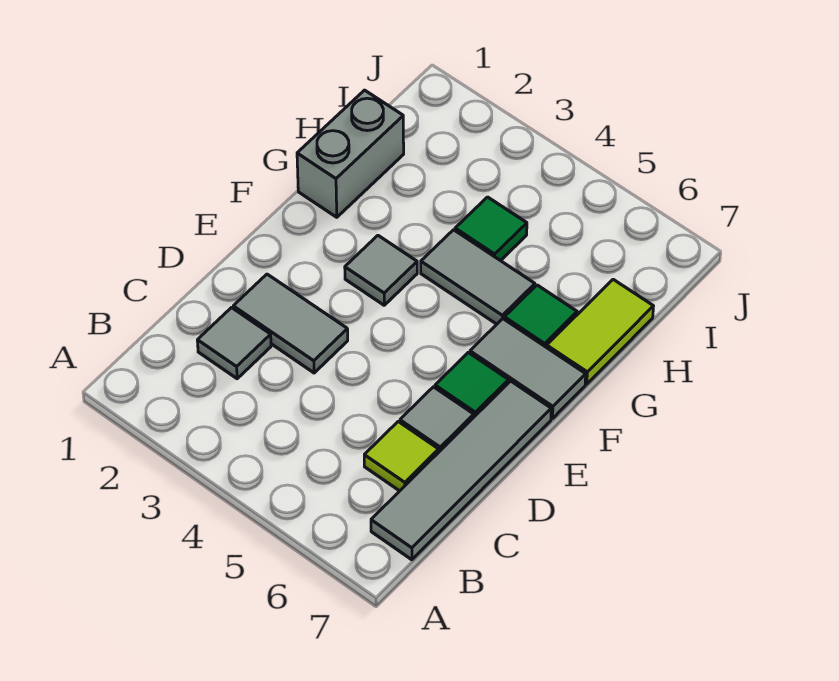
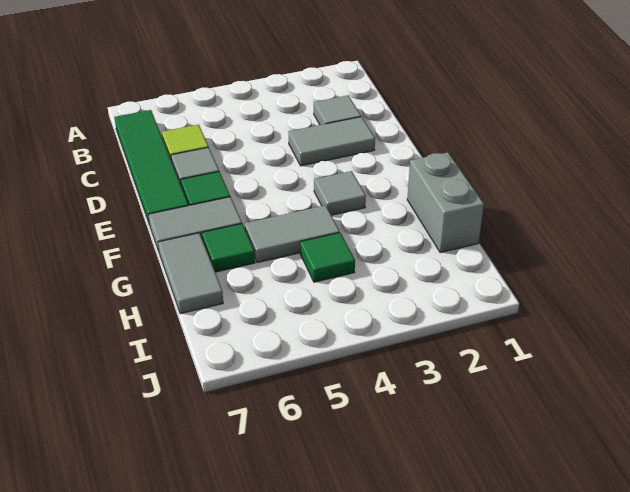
grey tile B7:E7 level 1 -> green tile B7:E7 level 1
lime tile G7:H7 level 1 -> grey tile G7:H7 level 1

